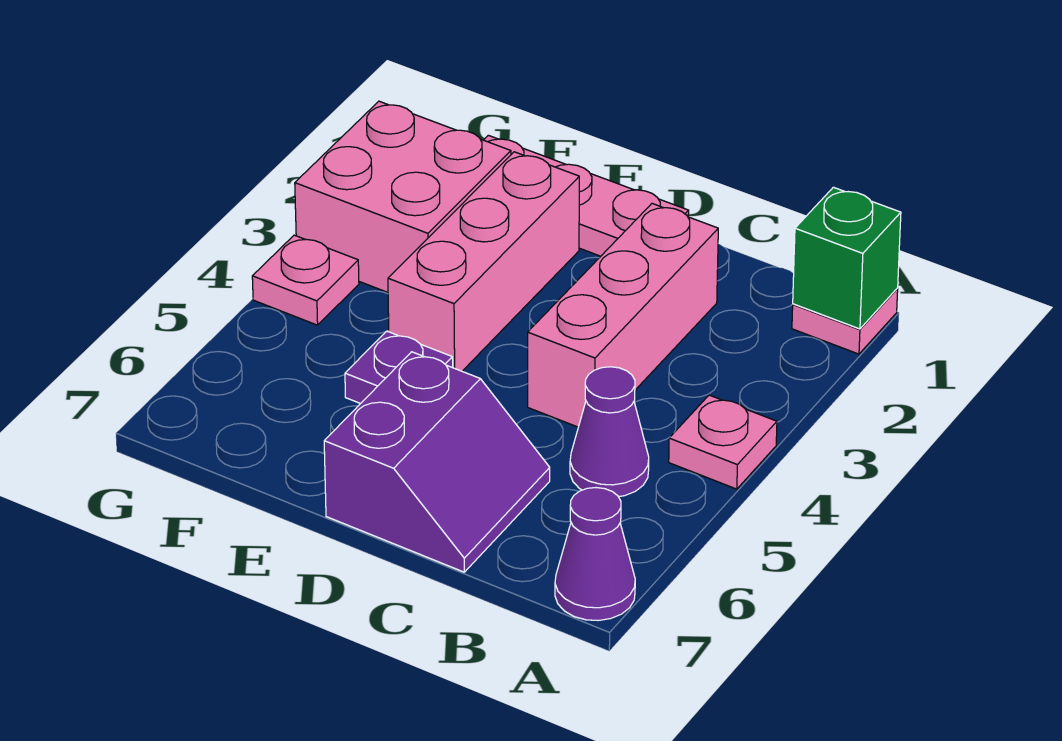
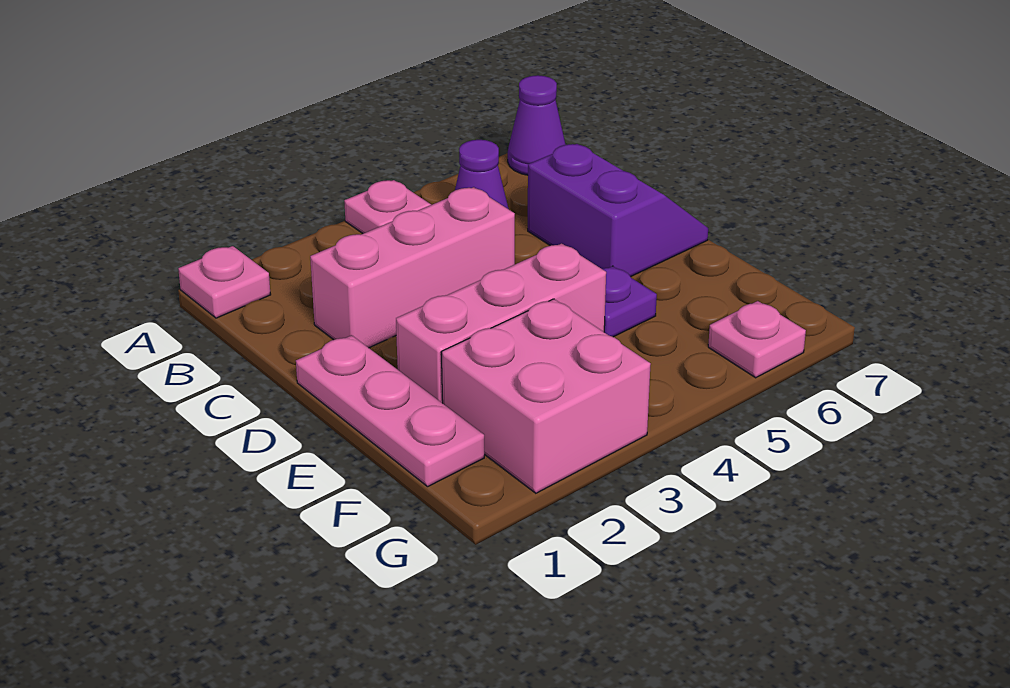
green brick A1 level 2 -> none
purple slope C6:D7 level 1 top D -> purple slope C6:D7 level 1 top 6
pink plate G4 level 1 -> pink plate G6 level 1

